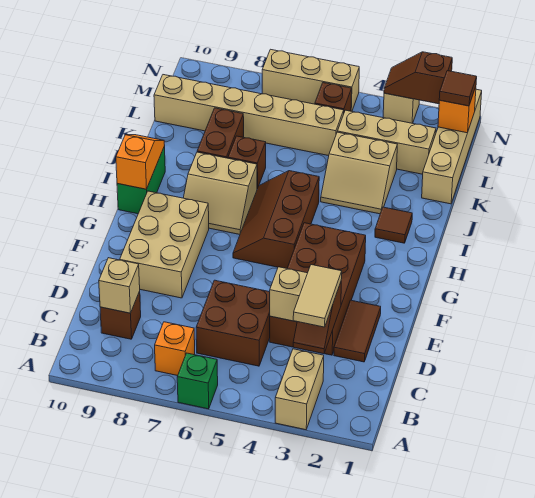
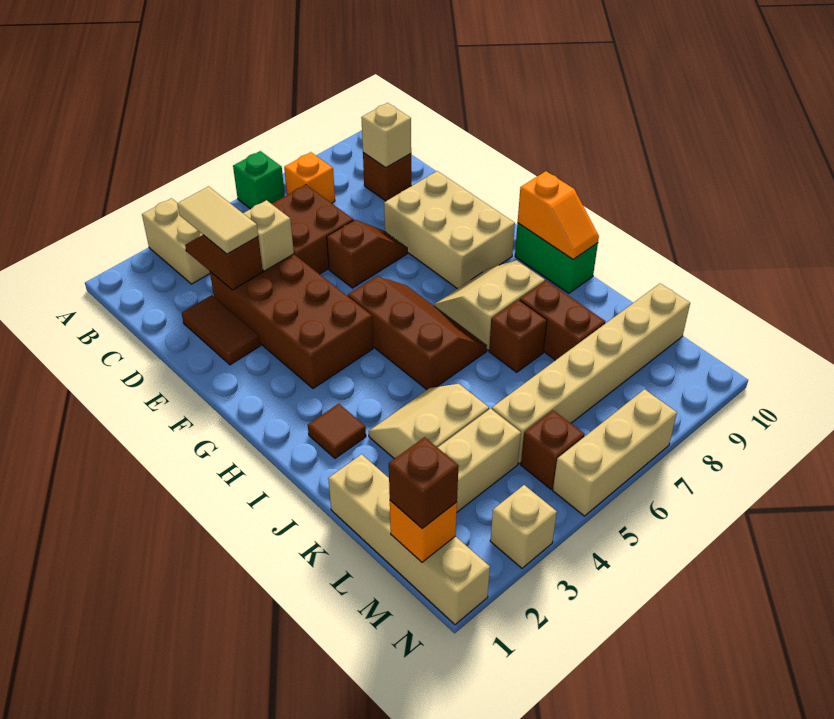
brown tile M1 level 3 -> brown brick M1 level 3
brown slope N2:N3 level 2 top 2 -> brown slope E6:E7 level 1 top 6

